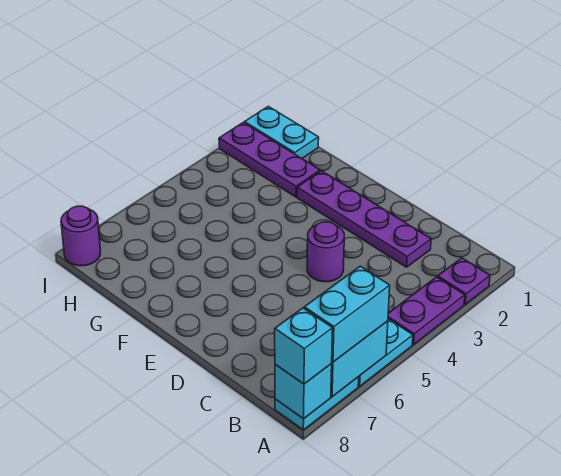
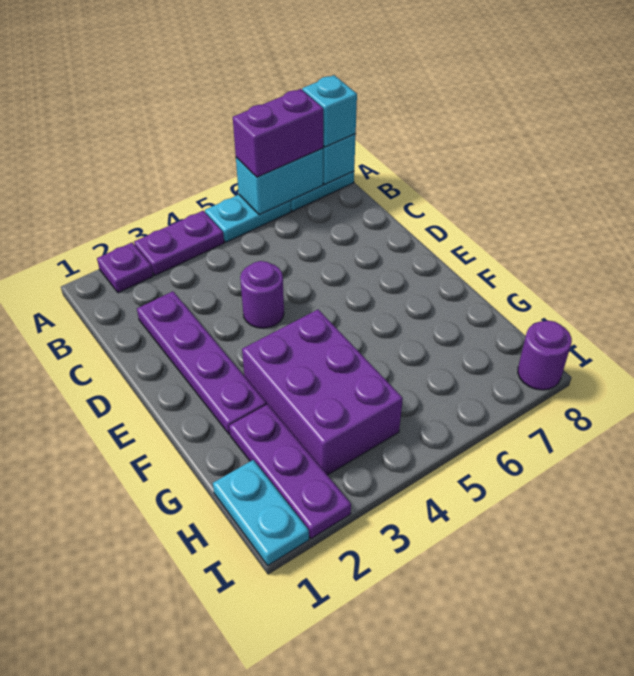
cyan brick A6:A7 level 3 -> purple brick A6:A7 level 3
none -> purple brick F3:H4 level 1

